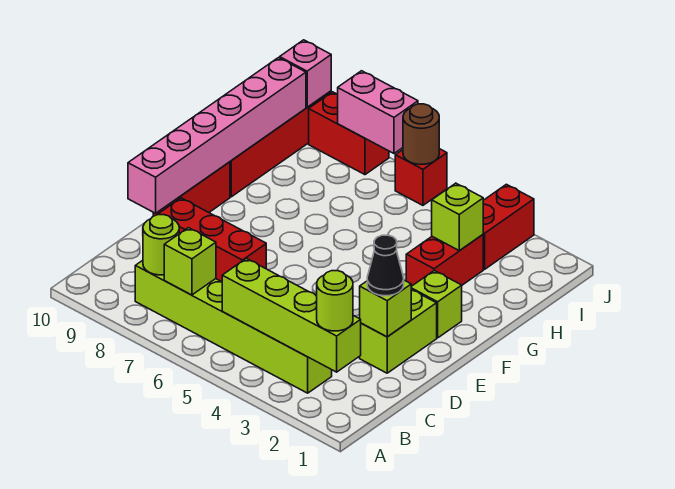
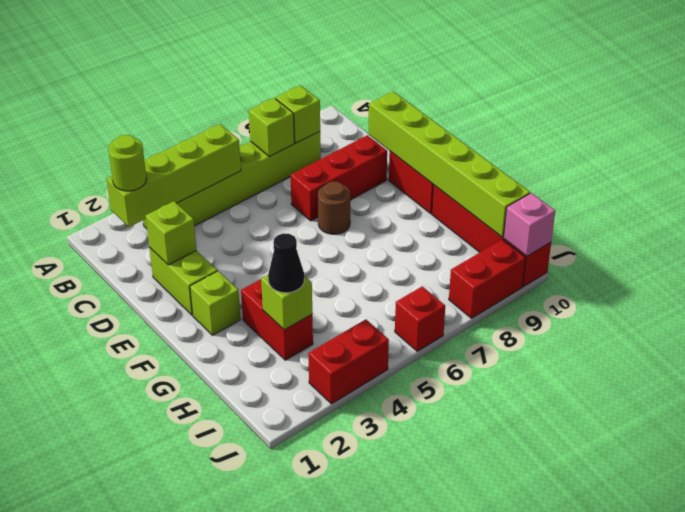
lime round brick B8 level 2 -> lime brick B8 level 2
black cone D2 level 3 -> black cone H3 level 3
pink brick D10:I10 level 2 -> lime brick D10:I10 level 2
red brick I3:J3 level 1 -> red brick J3:J4 level 1
brown round brick J6 level 2 -> brown round brick E7 level 1
pink brick J7:J8 level 2 -> none

